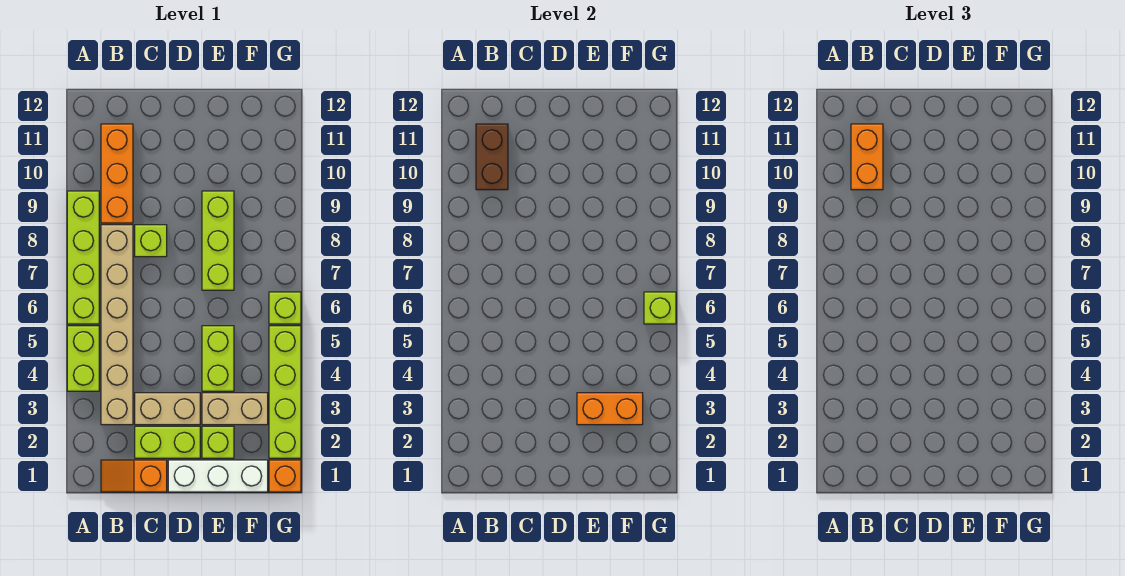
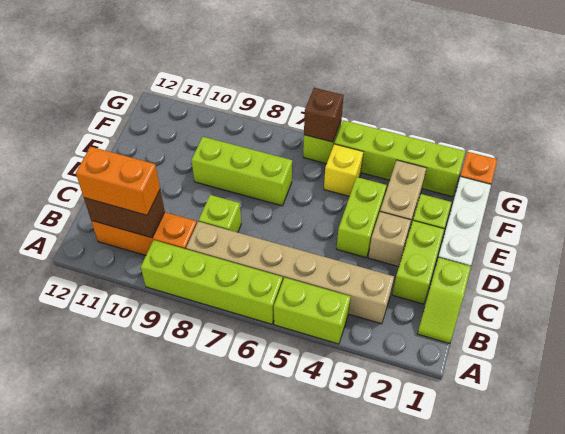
orange slope B1:C1 level 1 top C -> lime slope B1:C1 level 1 top C
tan brick C3:D3 level 1 -> tan brick D3 level 1
orange brick E3:F3 level 2 -> none
lime brick E4:E5 level 1 -> lime brick D4:E4 level 1
none -> yellow brick F5 level 1
lime brick G6 level 2 -> brown brick G6 level 2

